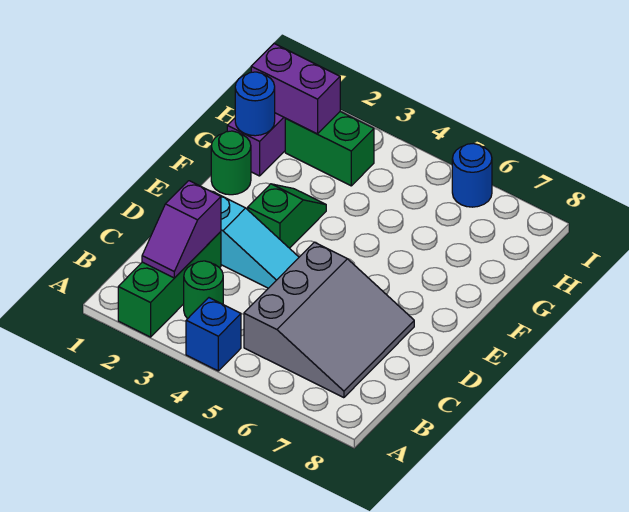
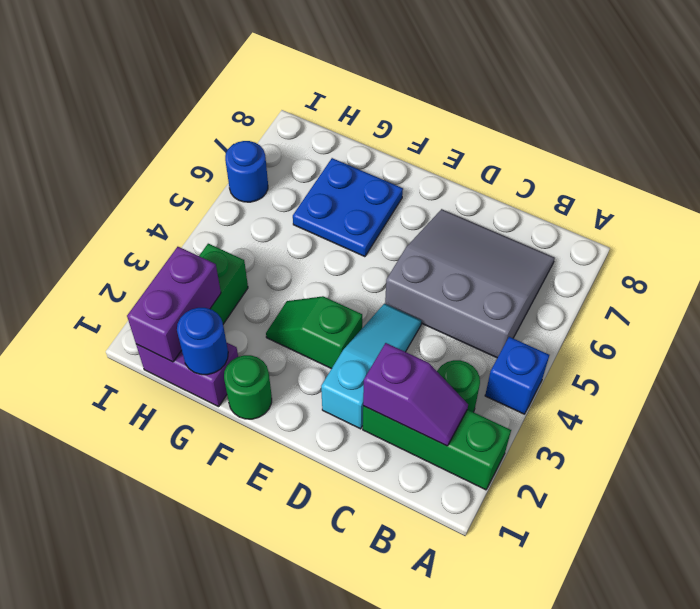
none -> blue plate F6:G7 level 1

